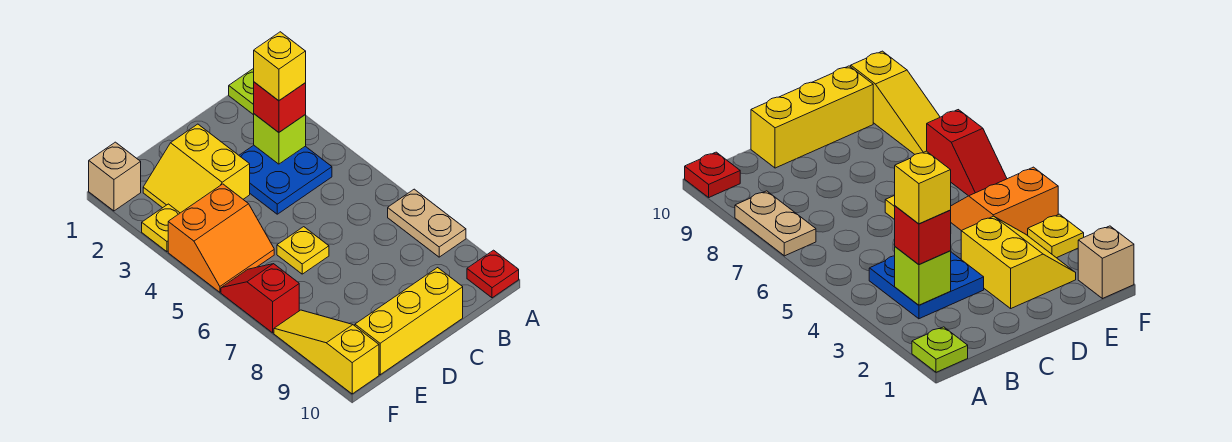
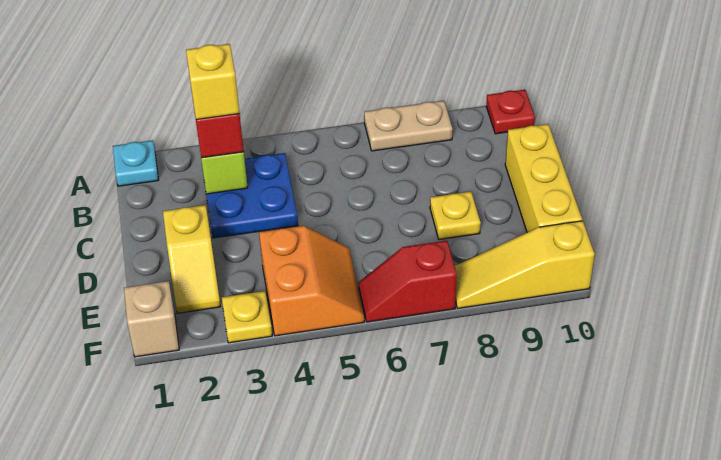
lime plate A1 level 1 -> cyan plate A1 level 1
yellow slope D2:E3 level 1 top D -> yellow slope D2:E2 level 1 top D
yellow plate D6 level 1 -> yellow plate D8 level 1

